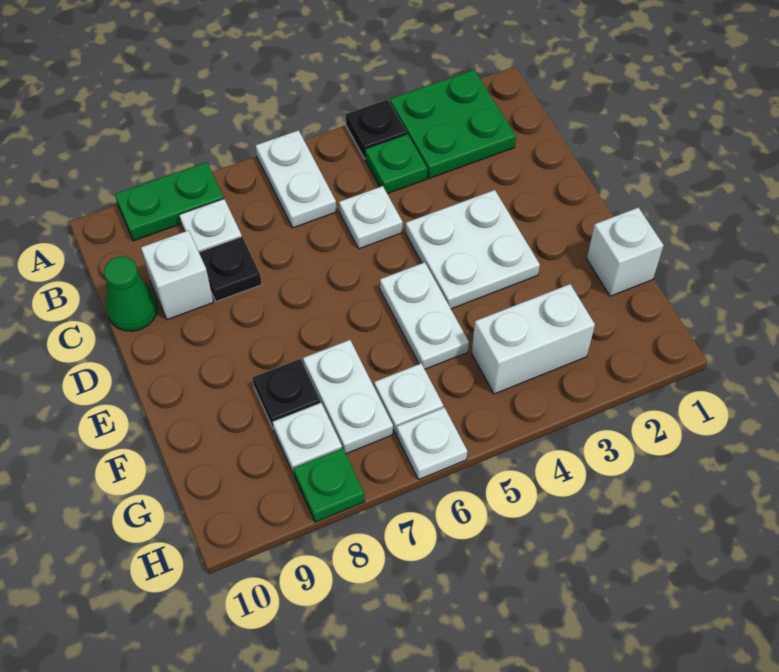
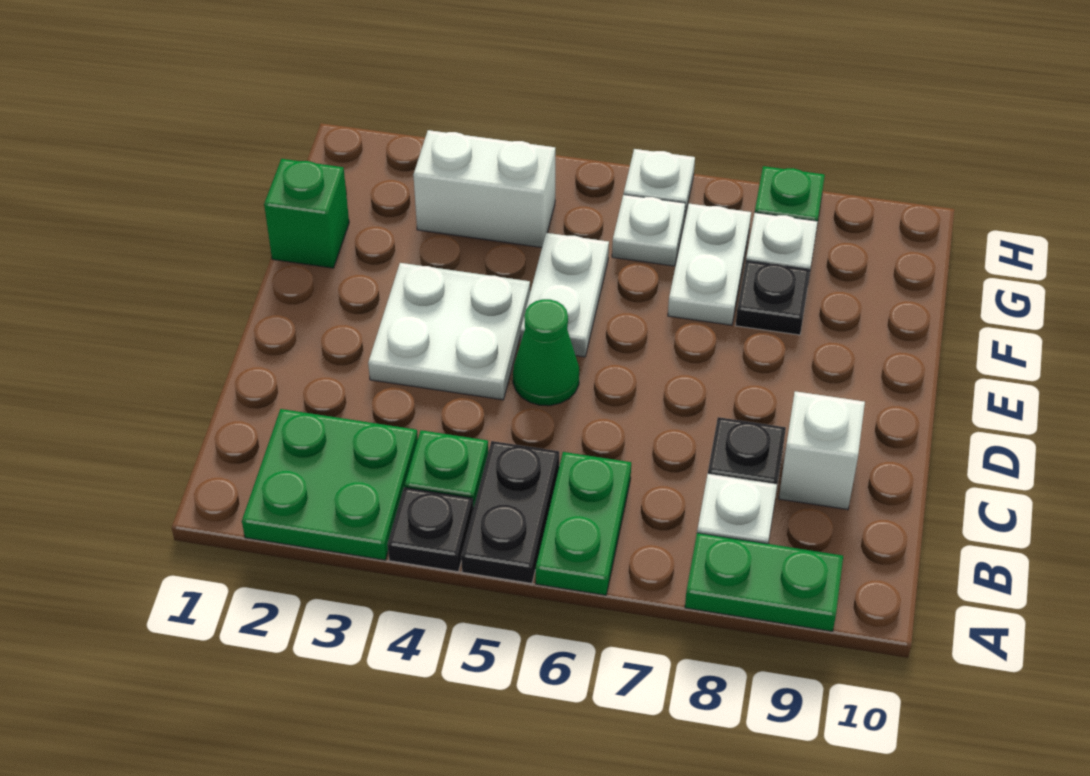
none -> black plate A5:B5 level 1
white plate A6:B6 level 1 -> green plate A6:B6 level 1
white plate C5 level 1 -> none
green cone C10 level 1 -> green cone D5 level 1
white brick F1 level 1 -> green brick F1 level 1

